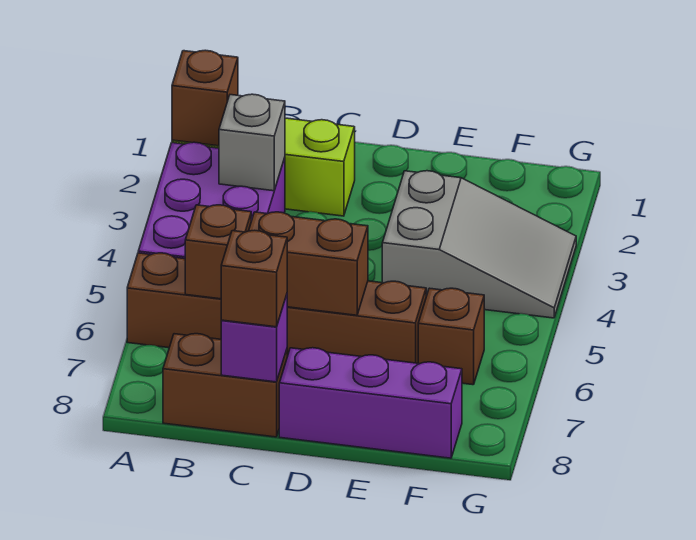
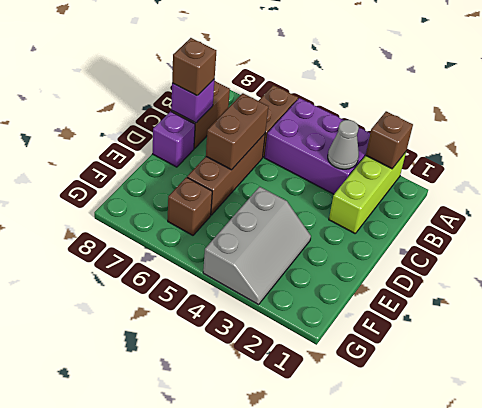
grey brick B3 level 2 -> grey cone B3 level 2
brown brick B6 level 2 -> none
purple brick D8:F8 level 1 -> purple brick D8 level 1
grey slope E3:G4 level 1 top E -> grey slope E3:G4 level 1 top 4

